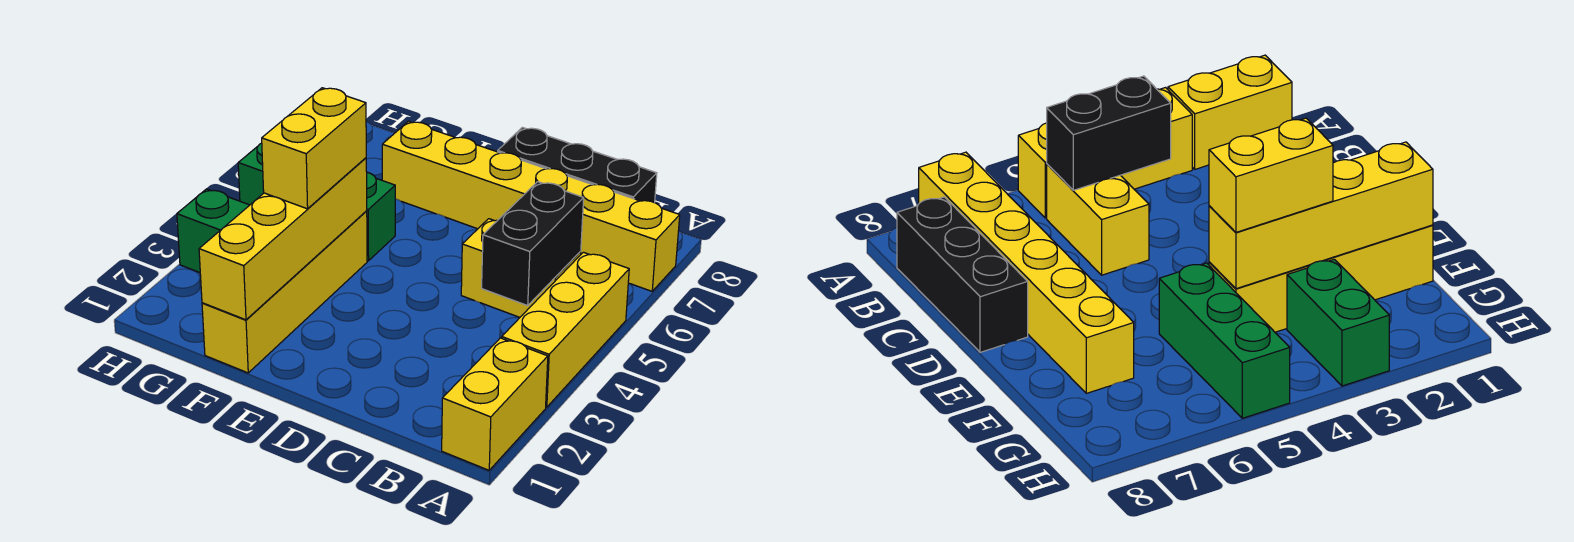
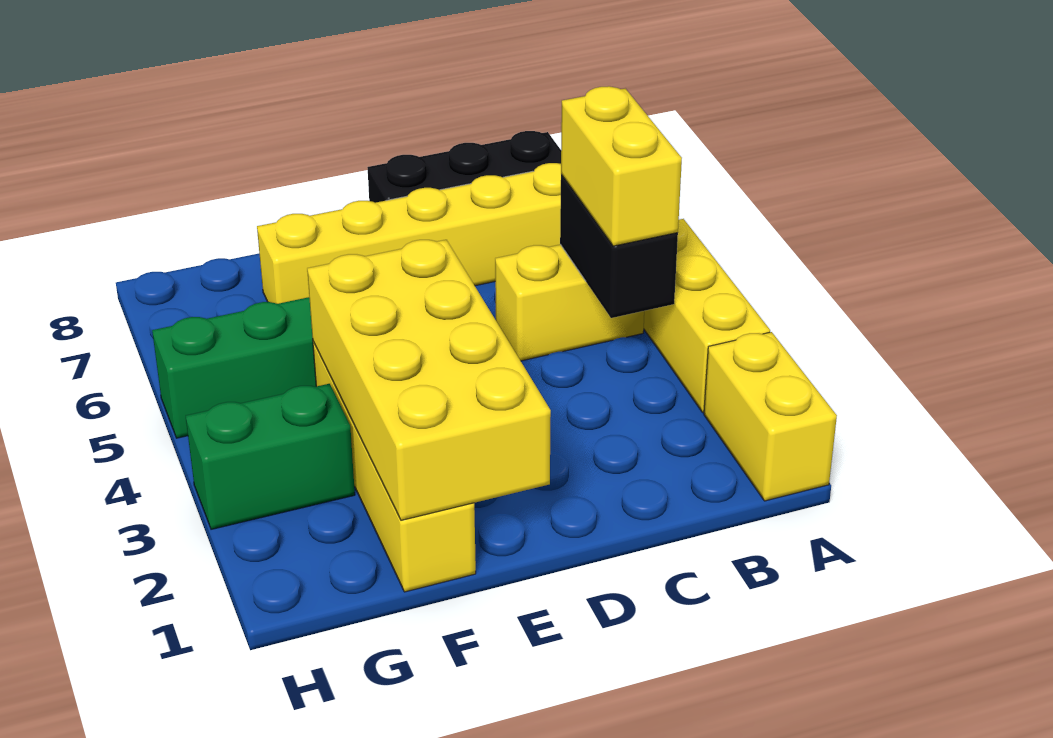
yellow brick F1:F4 level 2 -> yellow brick E1:F4 level 2
yellow brick F3:F4 level 3 -> yellow brick B4:B5 level 3

